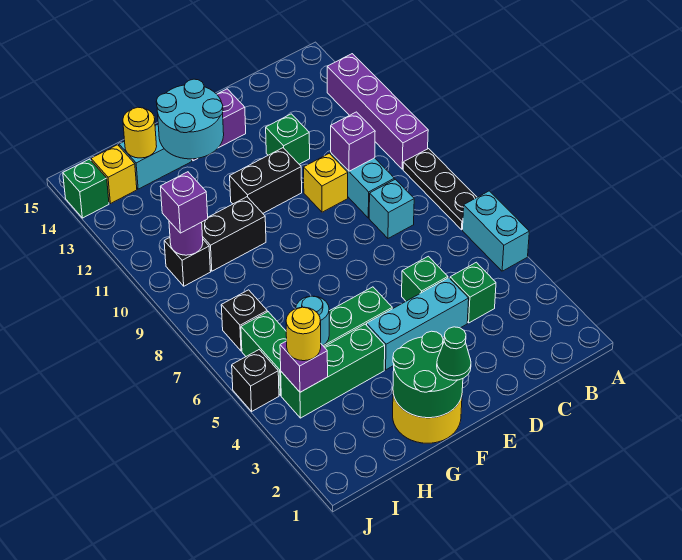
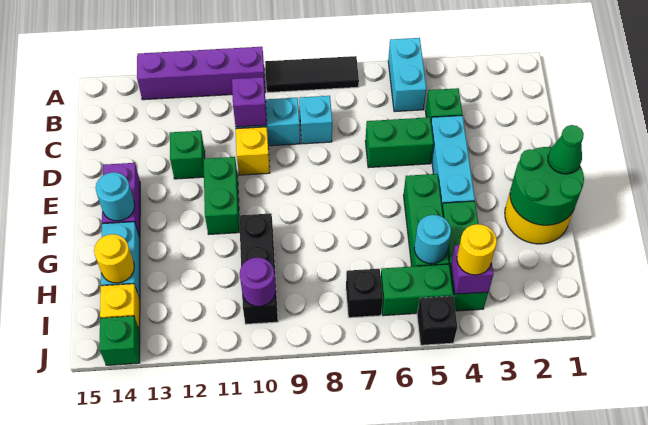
cyan brick A5:A6 level 1 -> cyan brick A5:B5 level 1
black plate A7:A9 level 1 -> black tile A7:A9 level 1
green brick D5 level 1 -> green brick D5:D6 level 1
black brick E11:F11 level 1 -> green brick E11:F11 level 1
cyan round brick F13:G14 level 2 -> cyan round brick F14 level 2
purple brick I10 level 3 -> none

